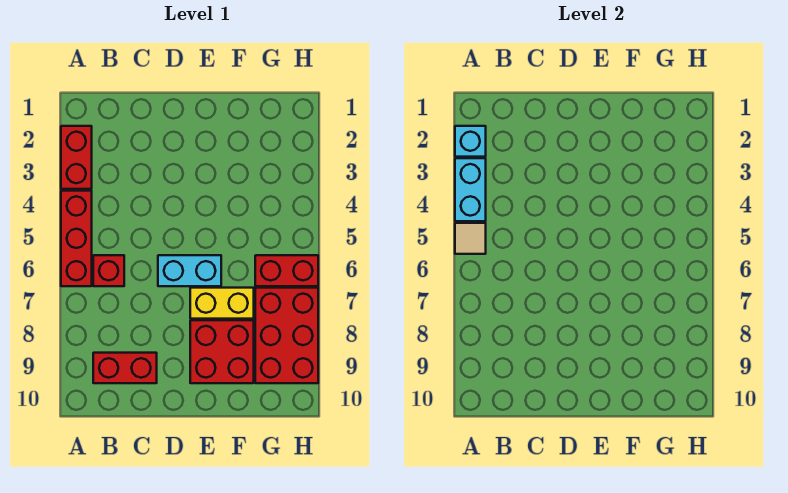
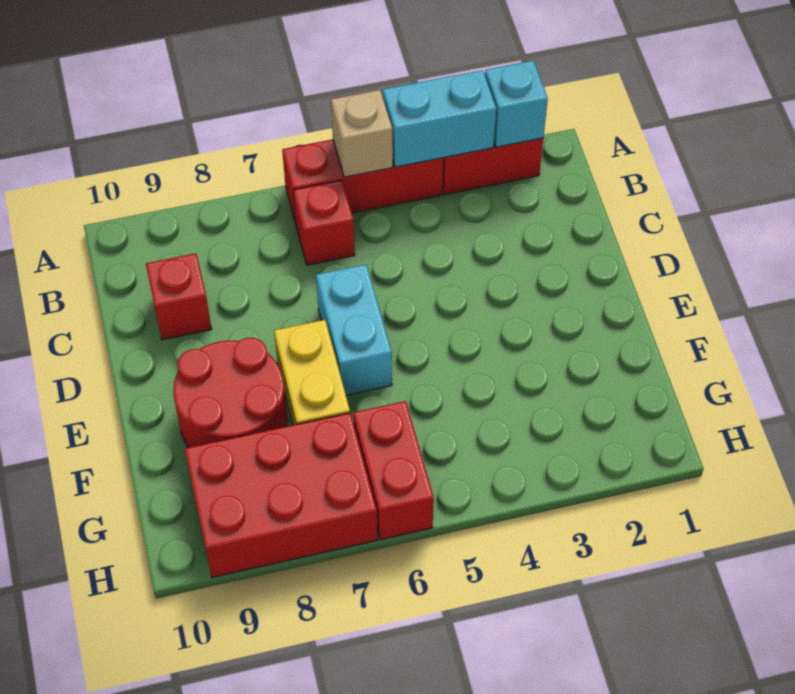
tan tile A5 level 2 -> tan brick A5 level 2
red brick B9:C9 level 1 -> red brick C9 level 1
red brick E8:F9 level 1 -> red round brick E8:F9 level 1

